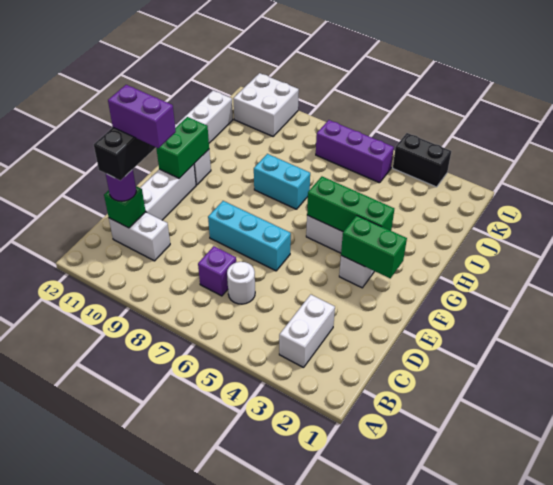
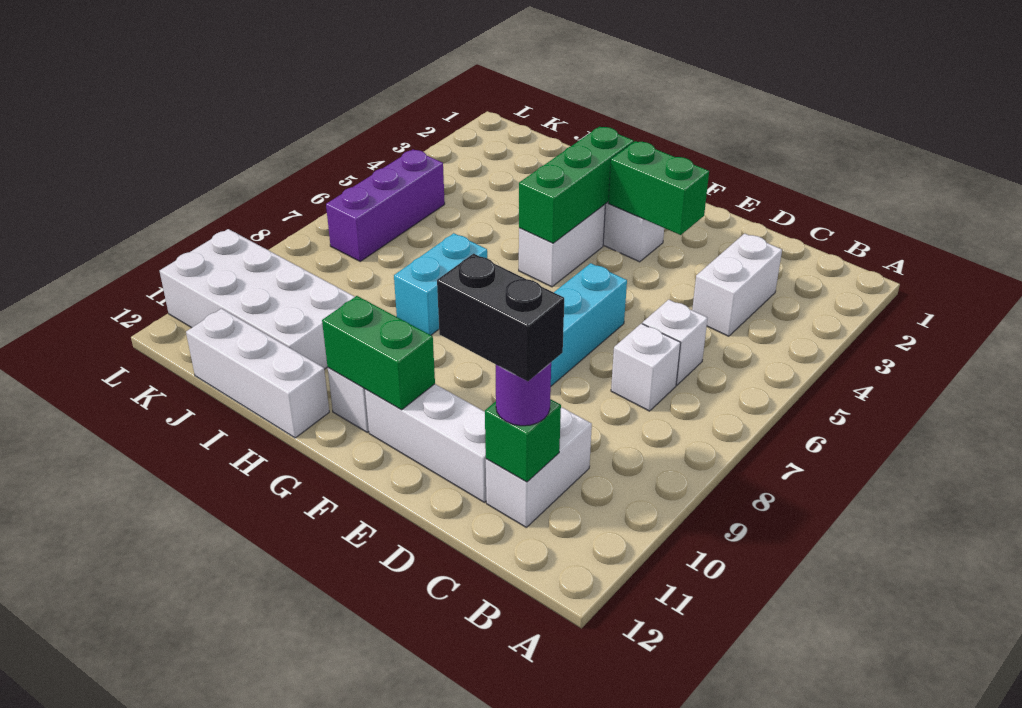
white brick B3:C3 level 1 -> white brick C3:C4 level 1
white round brick C6 level 1 -> white brick C6 level 1
purple brick C7 level 1 -> white brick C7 level 1
purple brick D10:D11 level 5 -> none
green brick F2:F3 level 2 -> green brick E3:F3 level 2
white brick K10:L11 level 1 -> white brick I10:L11 level 1
black brick L3:L4 level 1 -> none

